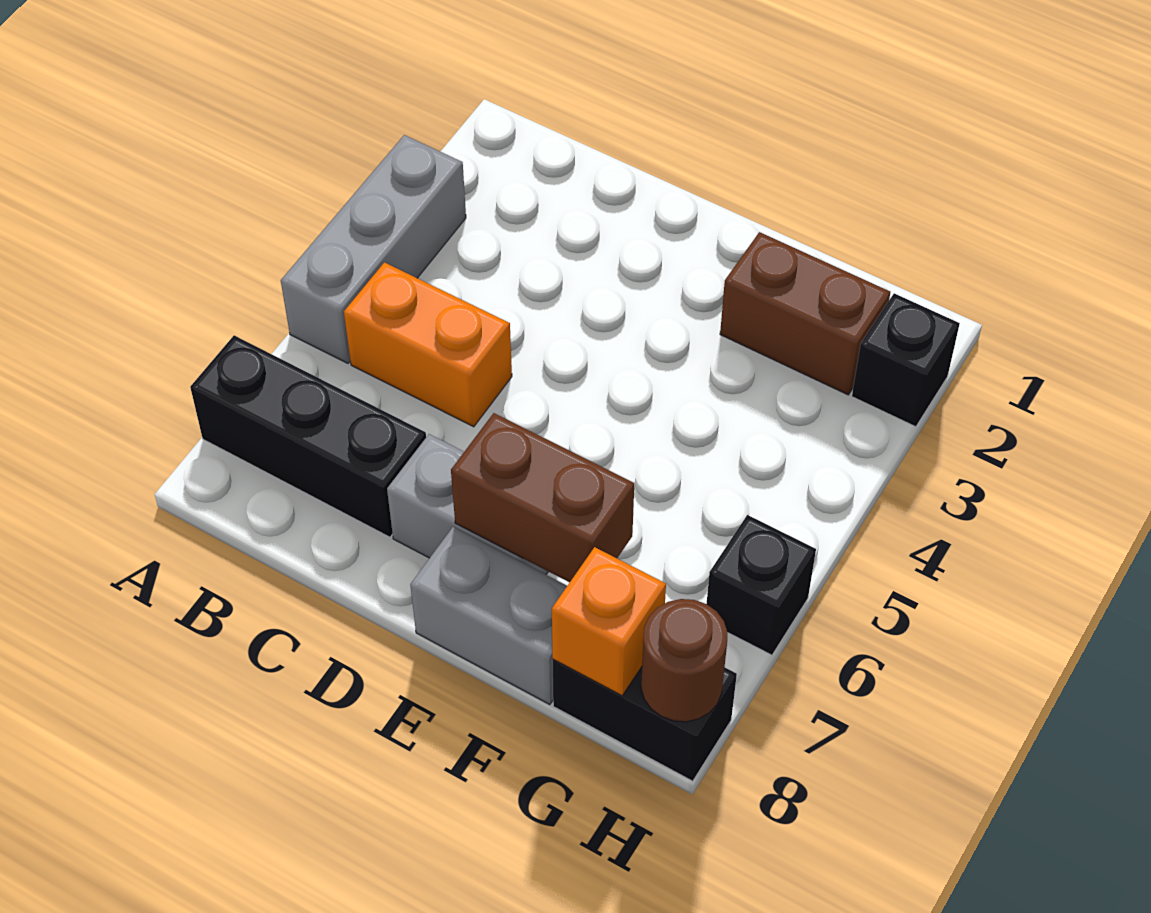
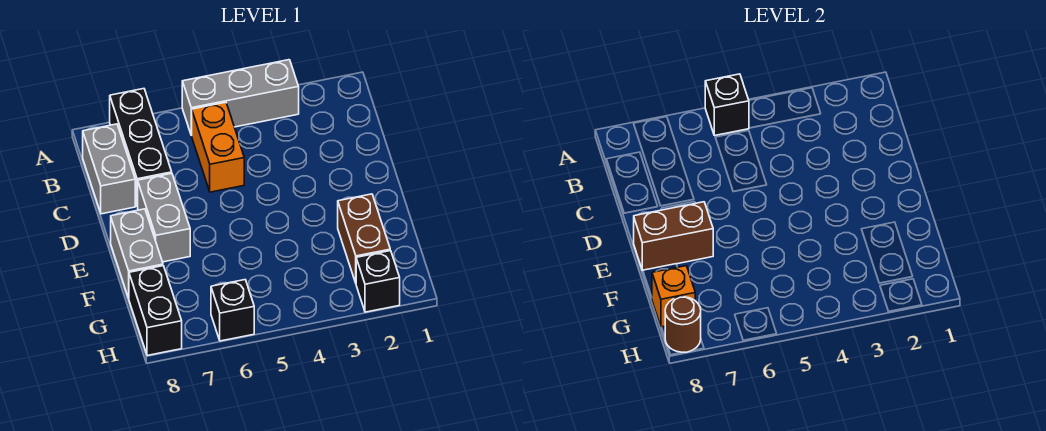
none -> black brick A5 level 2
none -> grey brick B8:C8 level 1
brown brick E7:F7 level 2 -> brown brick E7:E8 level 2

